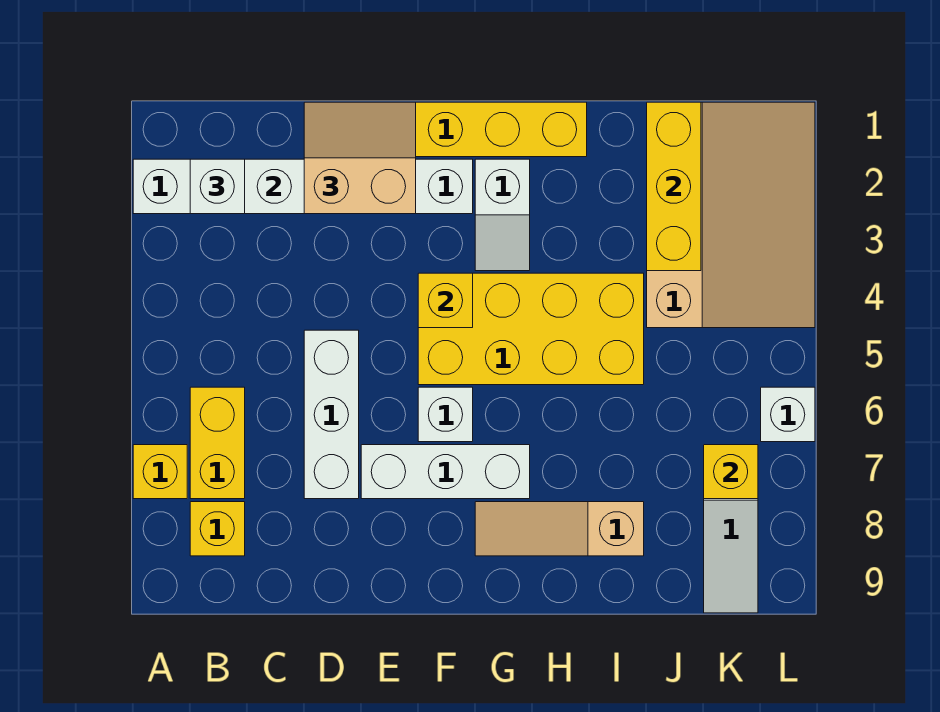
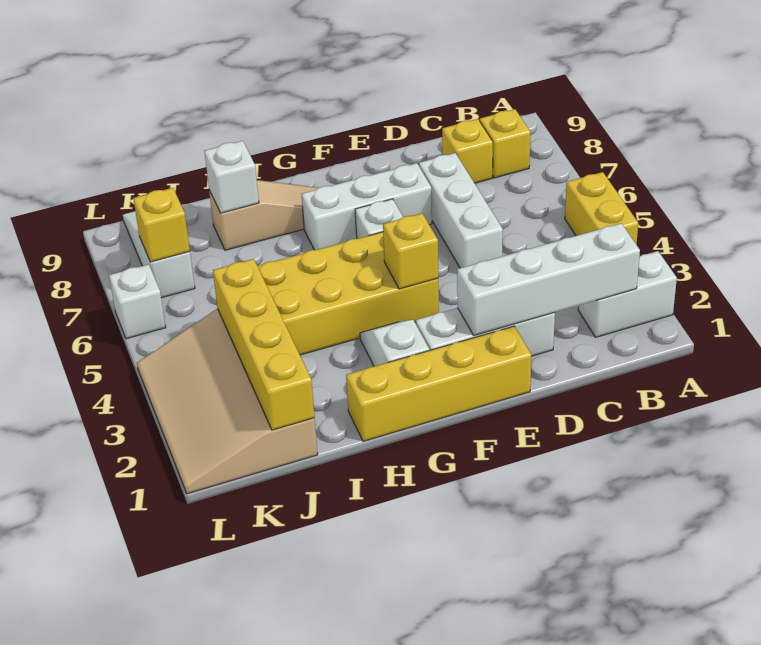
yellow brick A7 level 1 -> yellow brick C8 level 1
white brick B2 level 3 -> white brick I8 level 2
yellow brick B6:B7 level 1 -> yellow brick A4:A5 level 1
tan slope D1:E2 level 3 top 2 -> none
yellow brick J1:J3 level 2 -> yellow brick J1:J4 level 2

